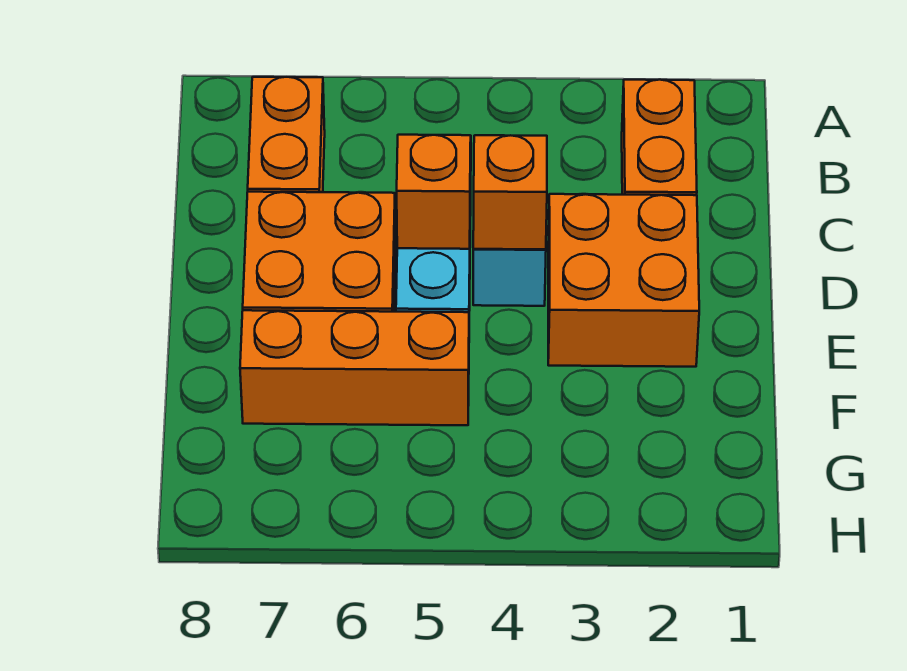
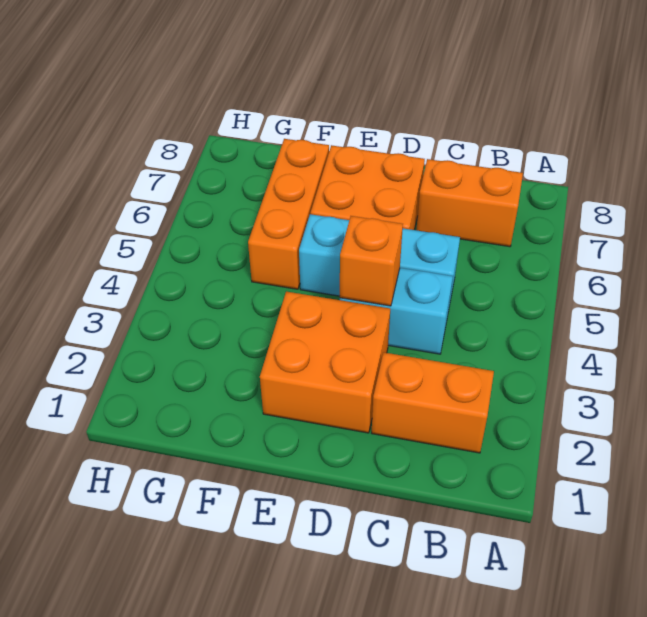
orange brick D5 level 2 -> none

